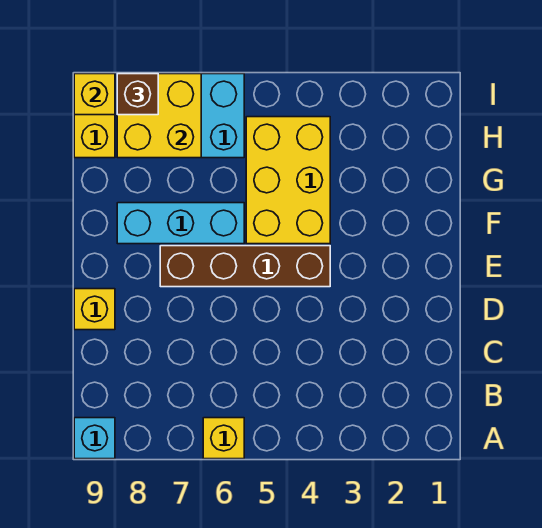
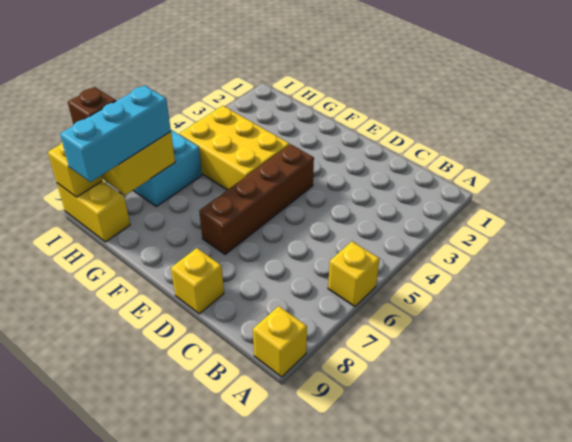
cyan brick A9 level 1 -> yellow brick A9 level 1
cyan brick F6:F8 level 1 -> cyan brick H7:H9 level 3

